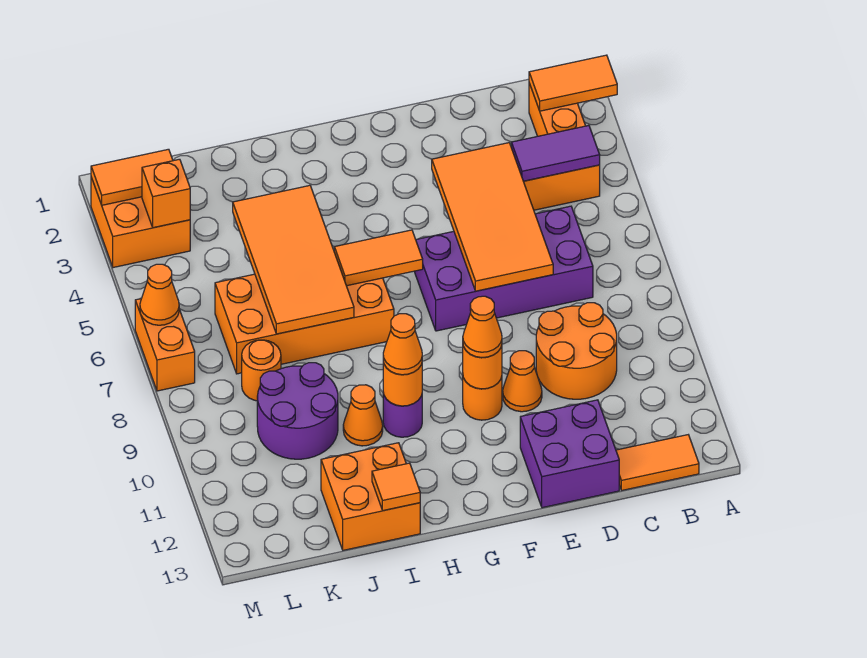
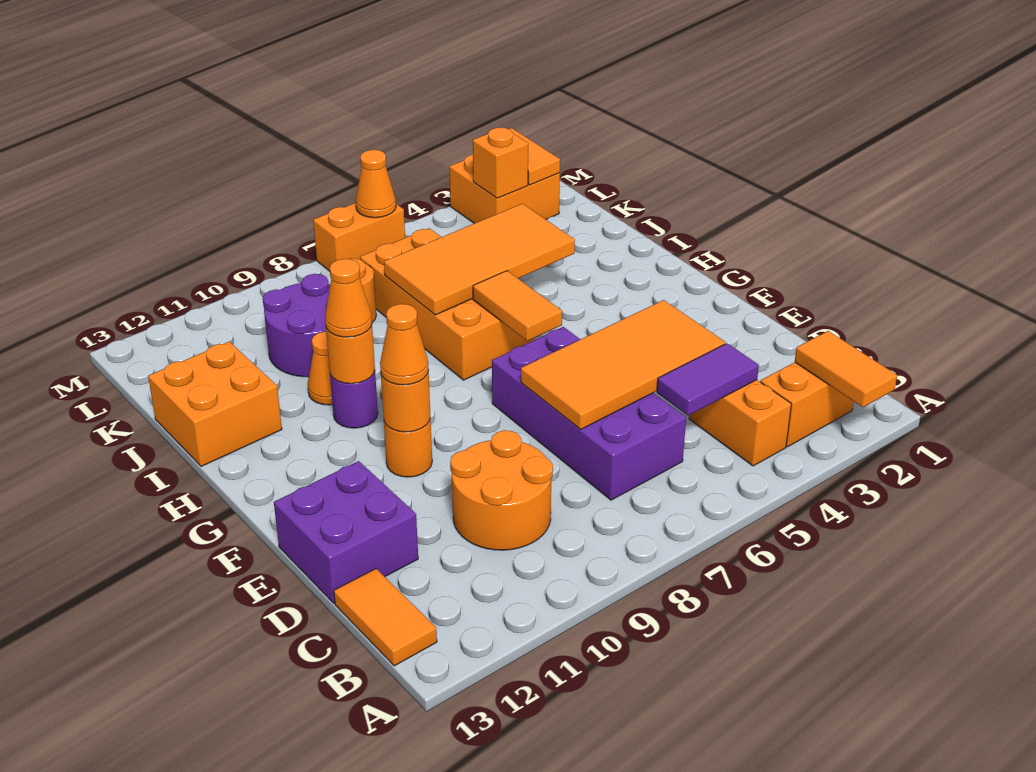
purple tile B4:C4 level 2 -> purple tile C4:C5 level 2
orange cone E10 level 1 -> none
orange tile I13 level 2 -> none

